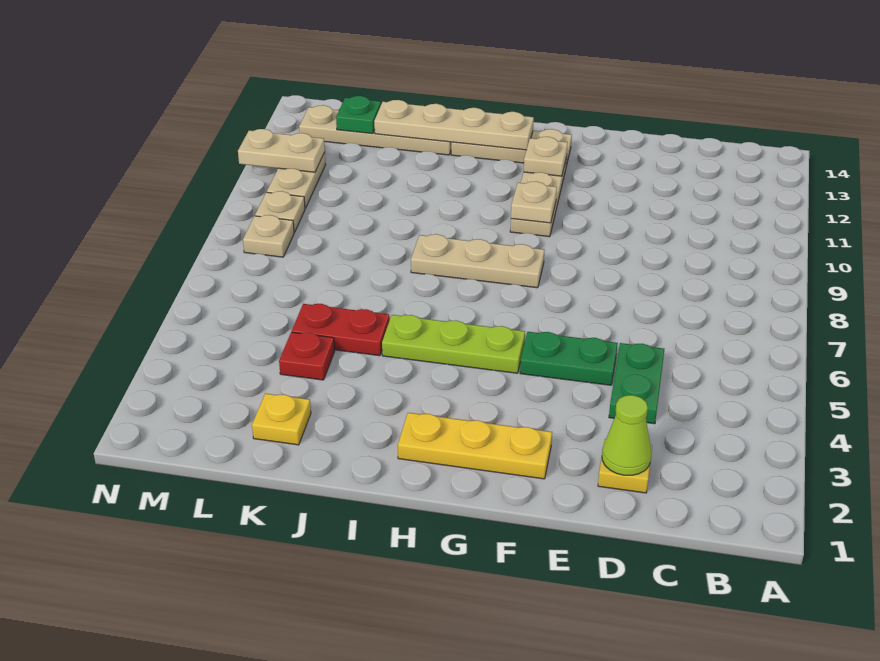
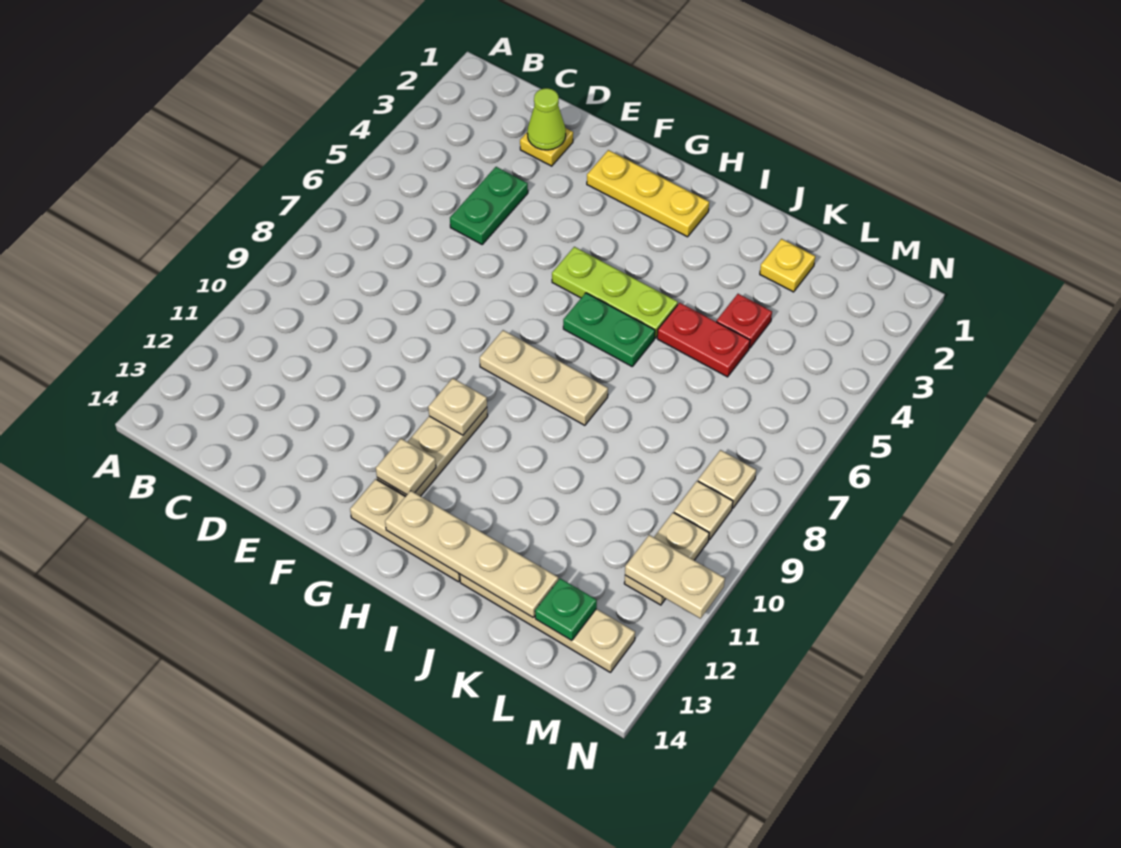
green plate E5:F5 level 1 -> green plate H6:I6 level 1

